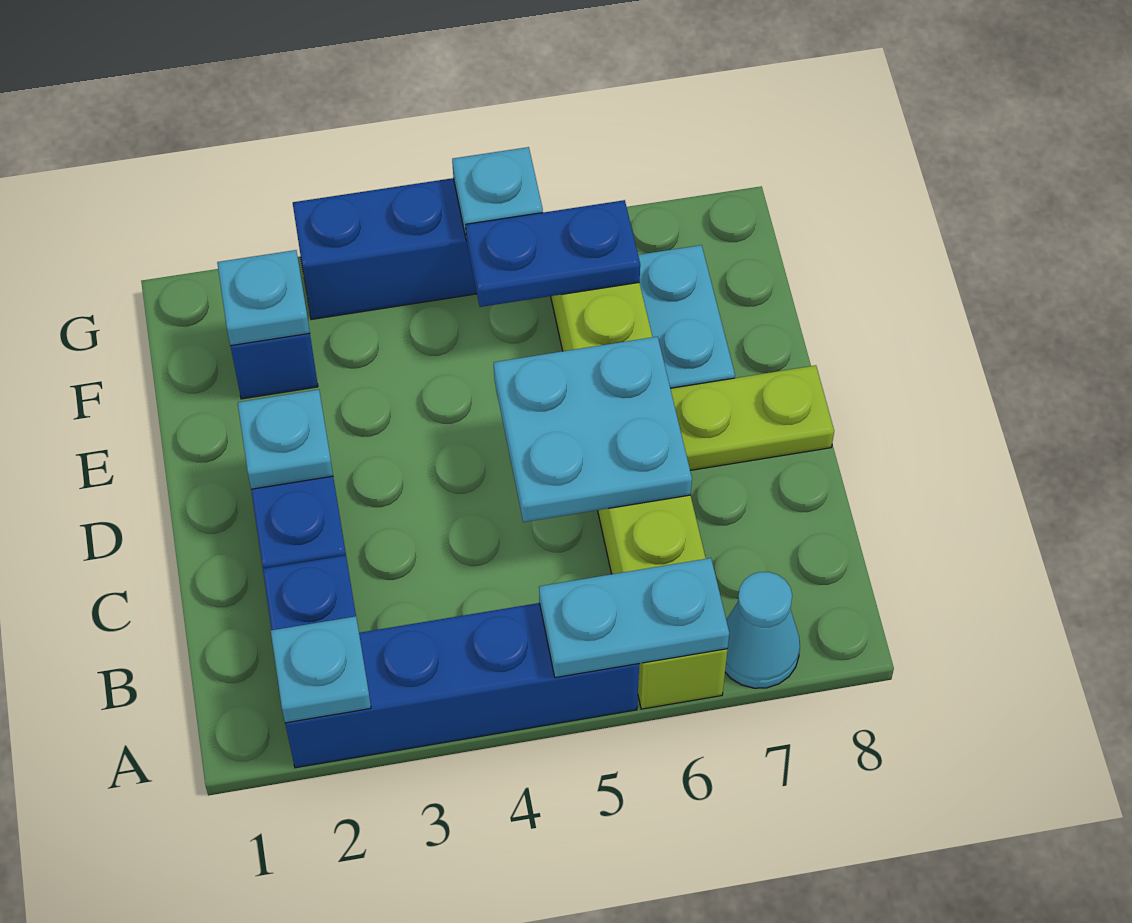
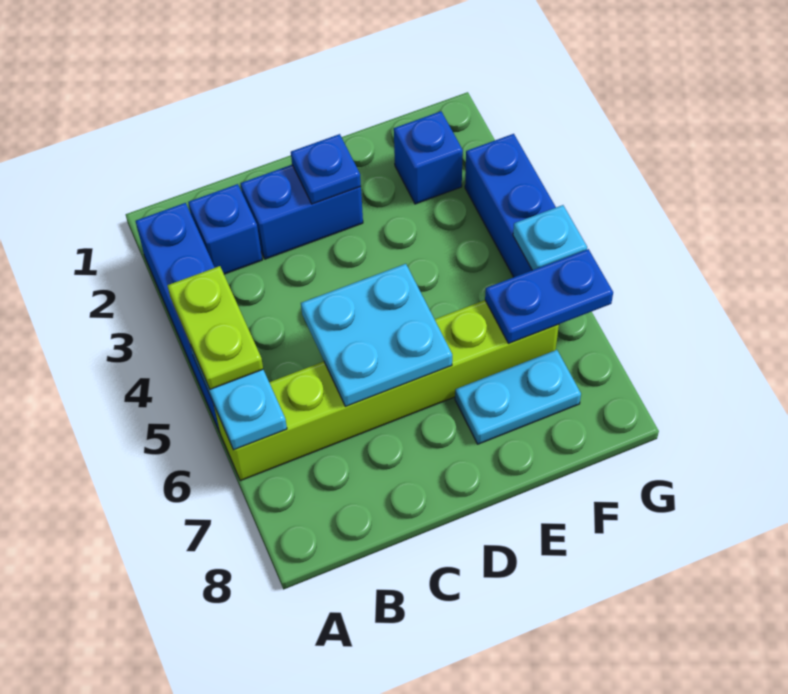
cyan plate A2 level 2 -> none
cyan cone A7 level 1 -> none
cyan plate D2 level 2 -> blue plate D2 level 2
lime plate D7:D8 level 1 -> lime plate A4:A5 level 3
cyan plate F2 level 2 -> none
blue plate F5:F6 level 2 -> blue plate F6:G6 level 2

